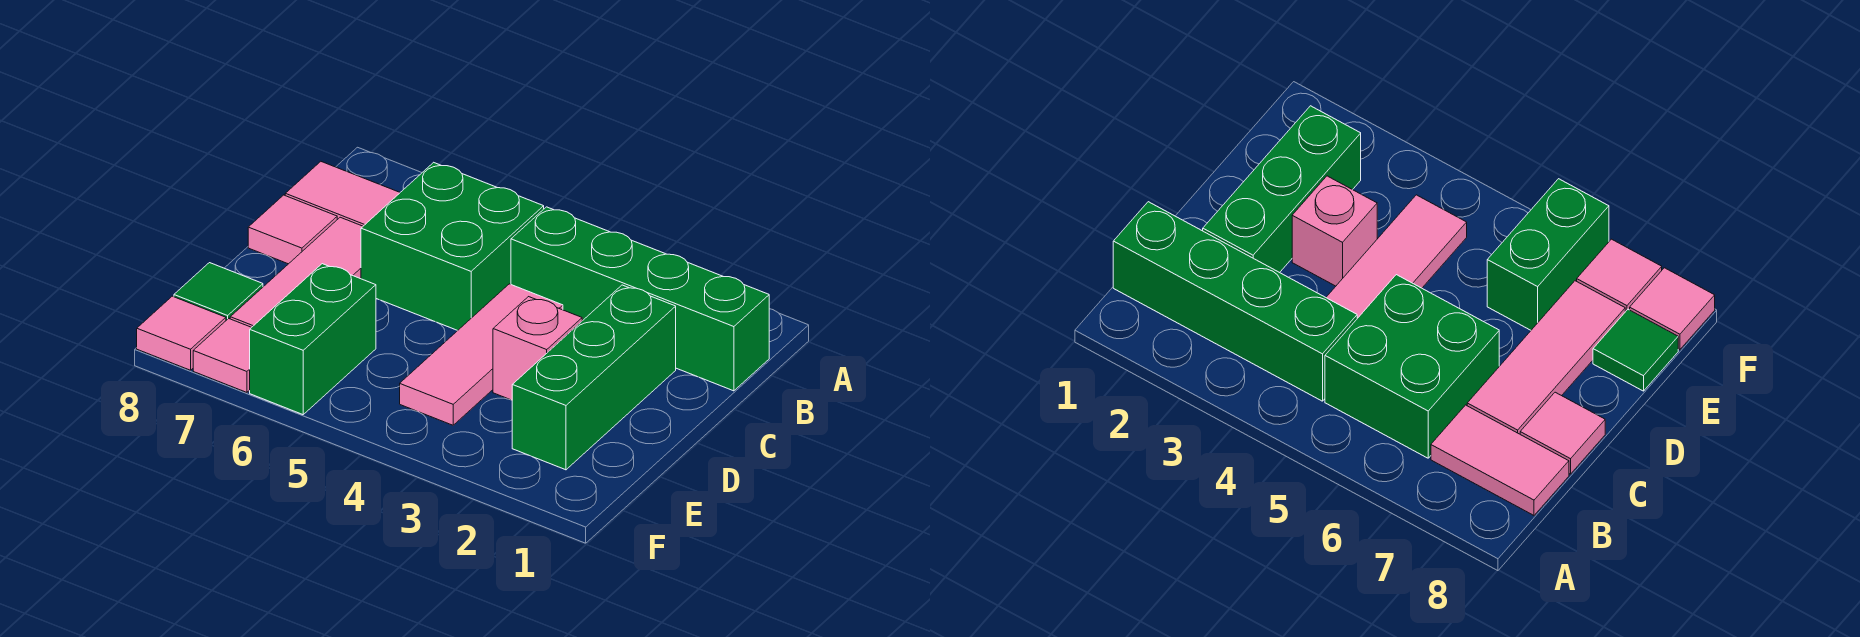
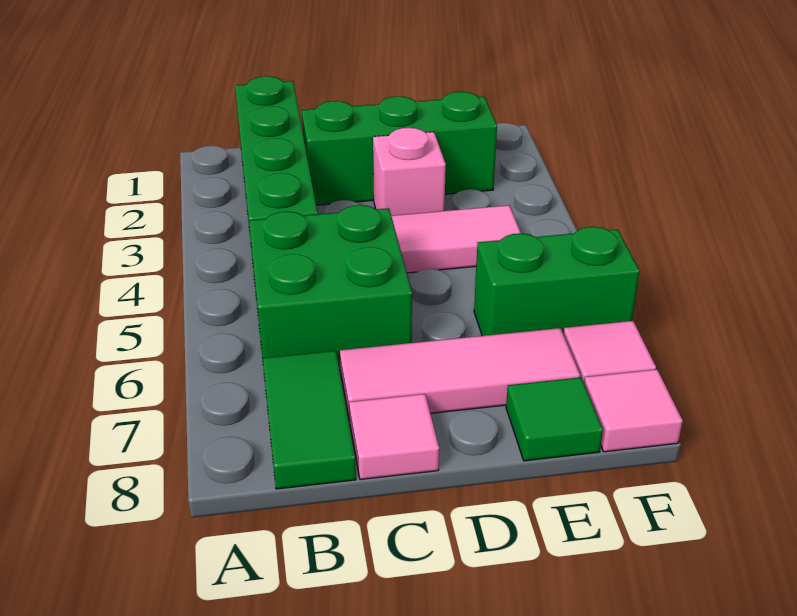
pink tile B7:B8 level 1 -> green tile B7:B8 level 1

